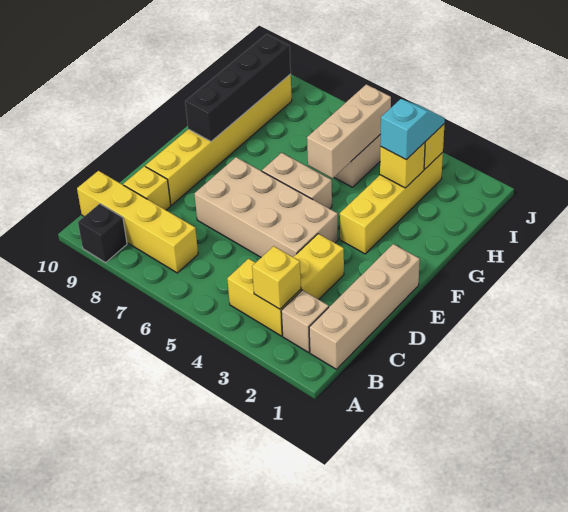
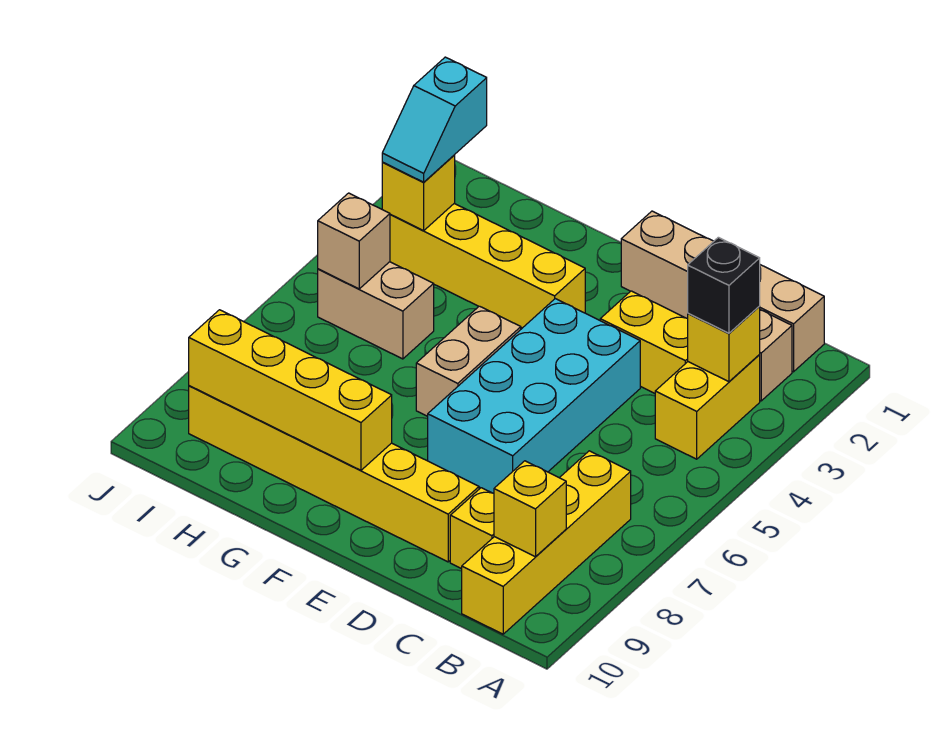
black brick A9 level 1 -> black brick B3 level 3
tan brick D4:E7 level 1 -> cyan brick D4:E7 level 1
black brick F9:I9 level 2 -> yellow brick F9:I9 level 2
tan brick G5:I5 level 2 -> tan brick I5 level 2
yellow brick H3 level 2 -> yellow brick B9 level 2
cyan slope H3:I3 level 3 top H -> cyan slope I2:I3 level 3 top 2

